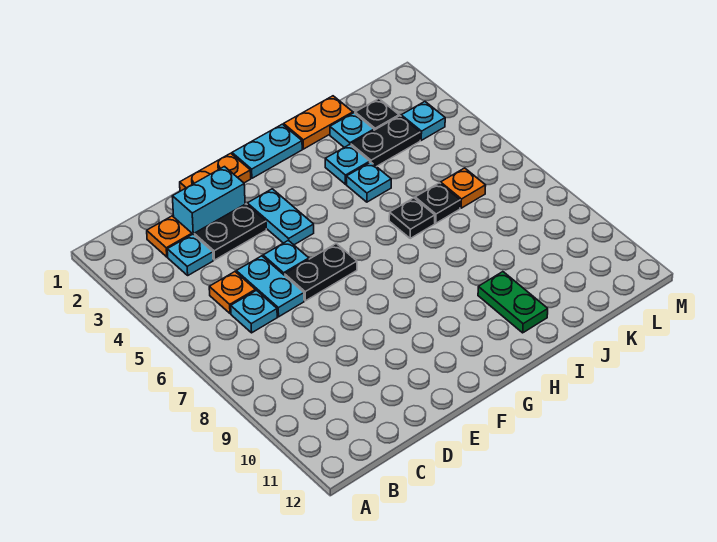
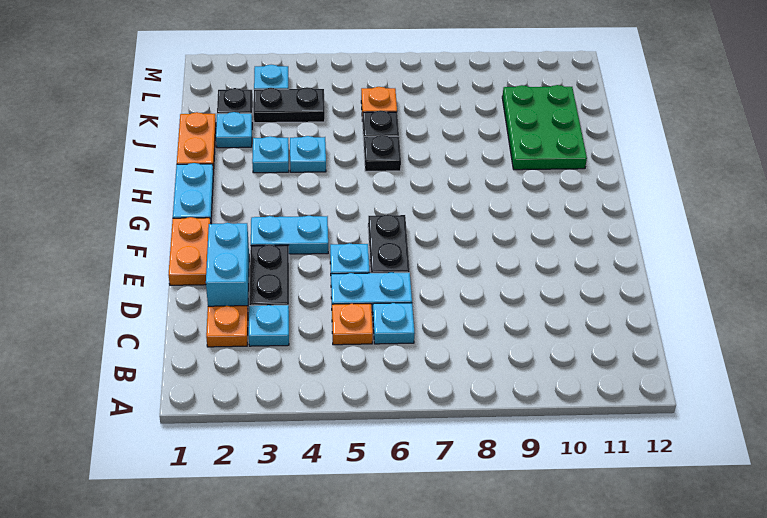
green plate I10:I11 level 1 -> green plate I10:K11 level 1
black plate J3:K3 level 1 -> black plate K3:K4 level 1

